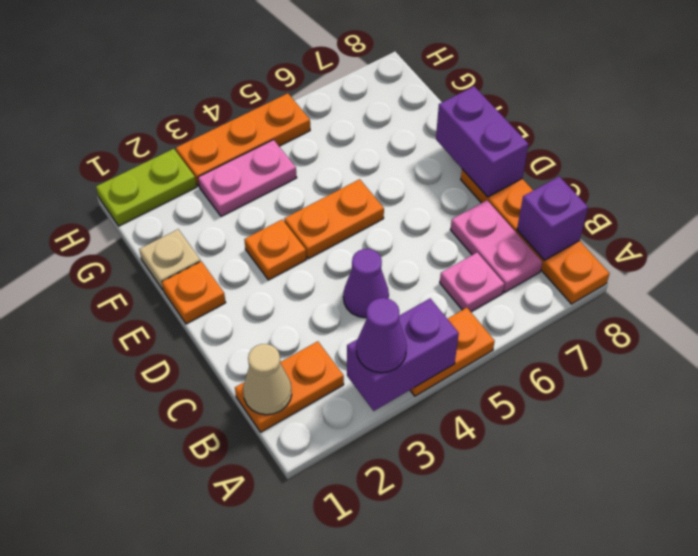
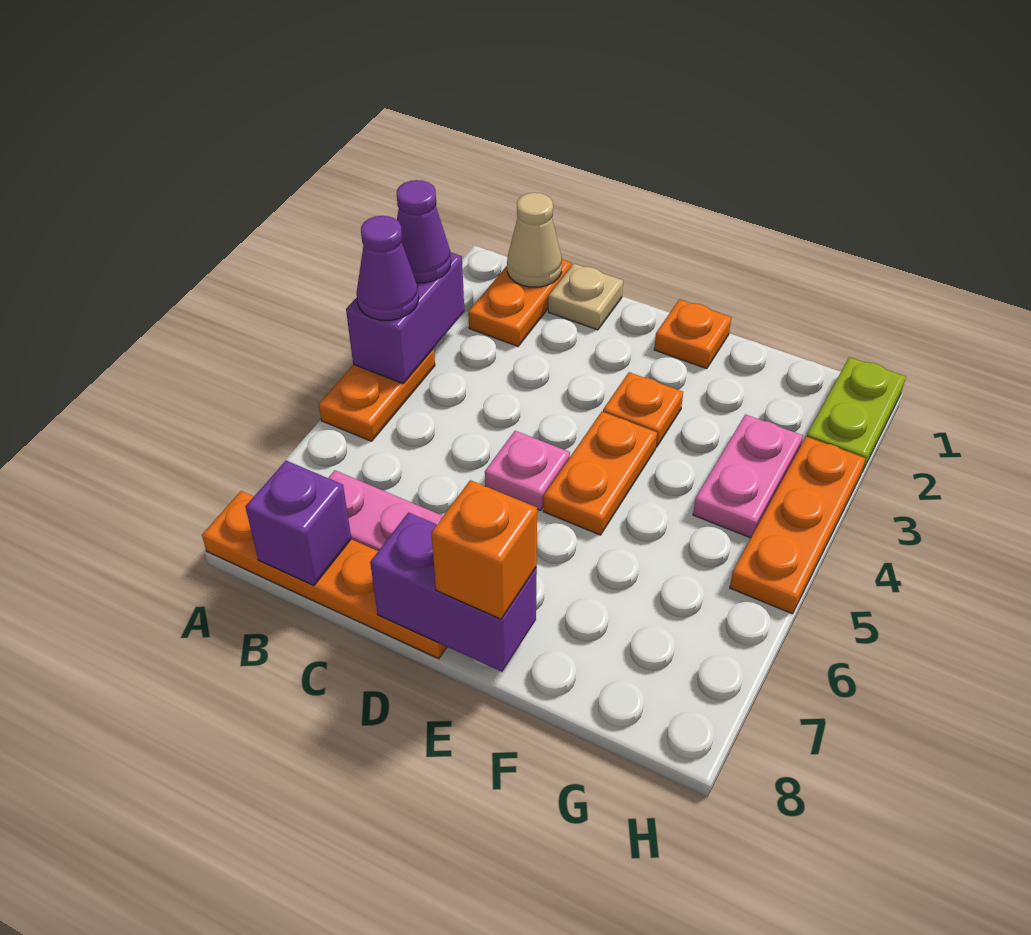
pink plate B6 level 1 -> pink plate D5 level 1
purple cone C4 level 1 -> purple cone A4 level 3
none -> orange brick E8 level 3
tan plate F1 level 1 -> tan plate C1 level 1

